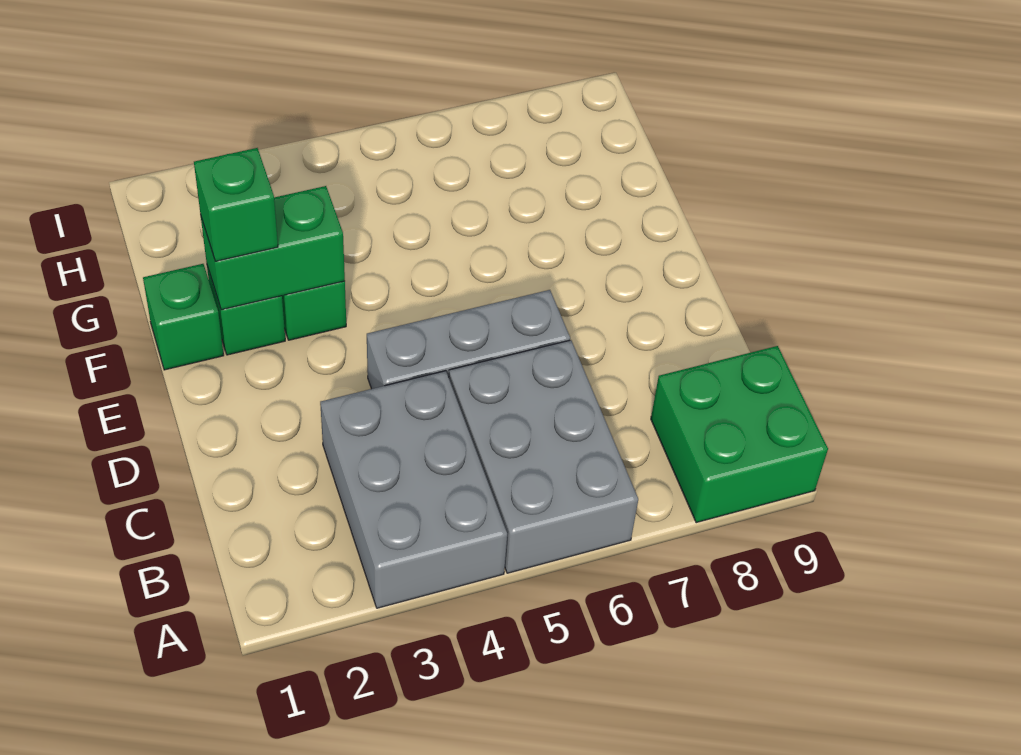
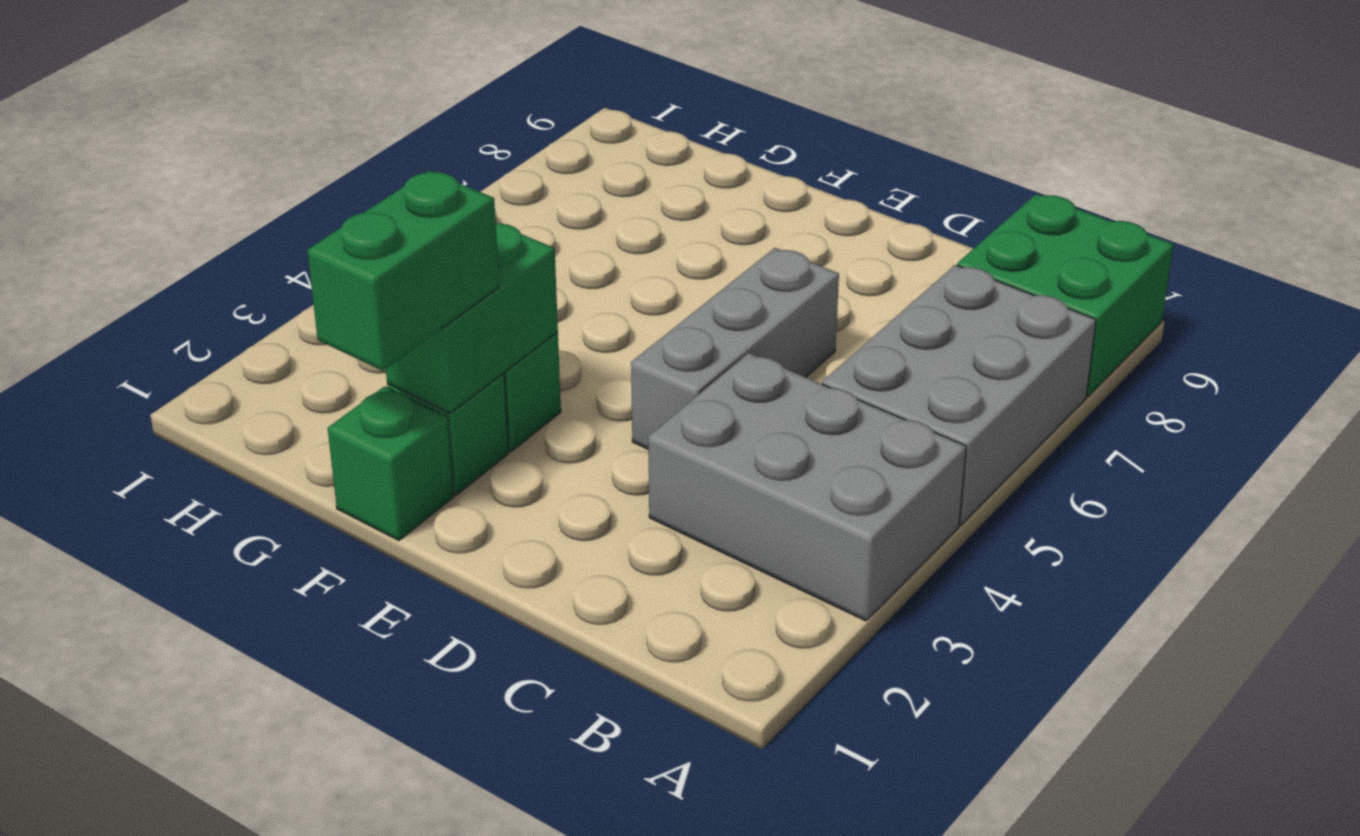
grey brick A5:C6 level 1 -> grey brick A5:B7 level 1
green brick F2 level 3 -> green brick F1:F2 level 3

